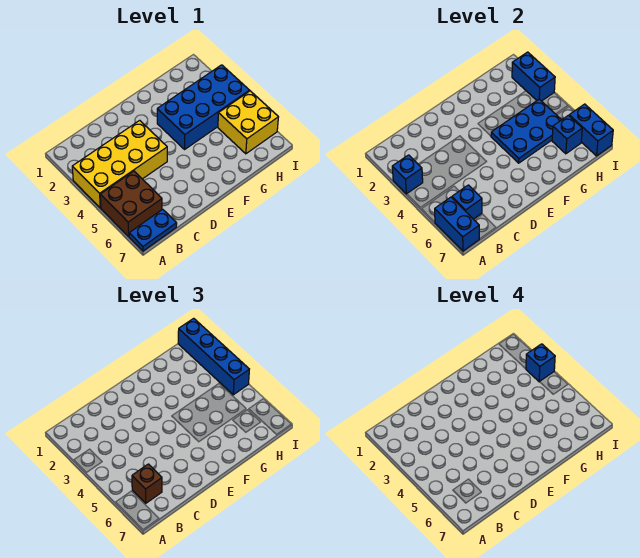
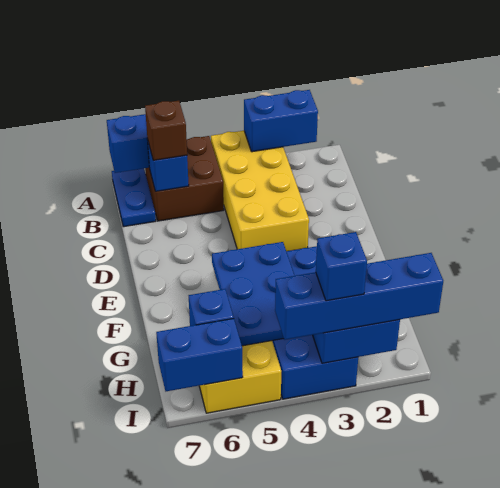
blue brick A3 level 2 -> blue brick A2:A3 level 2

